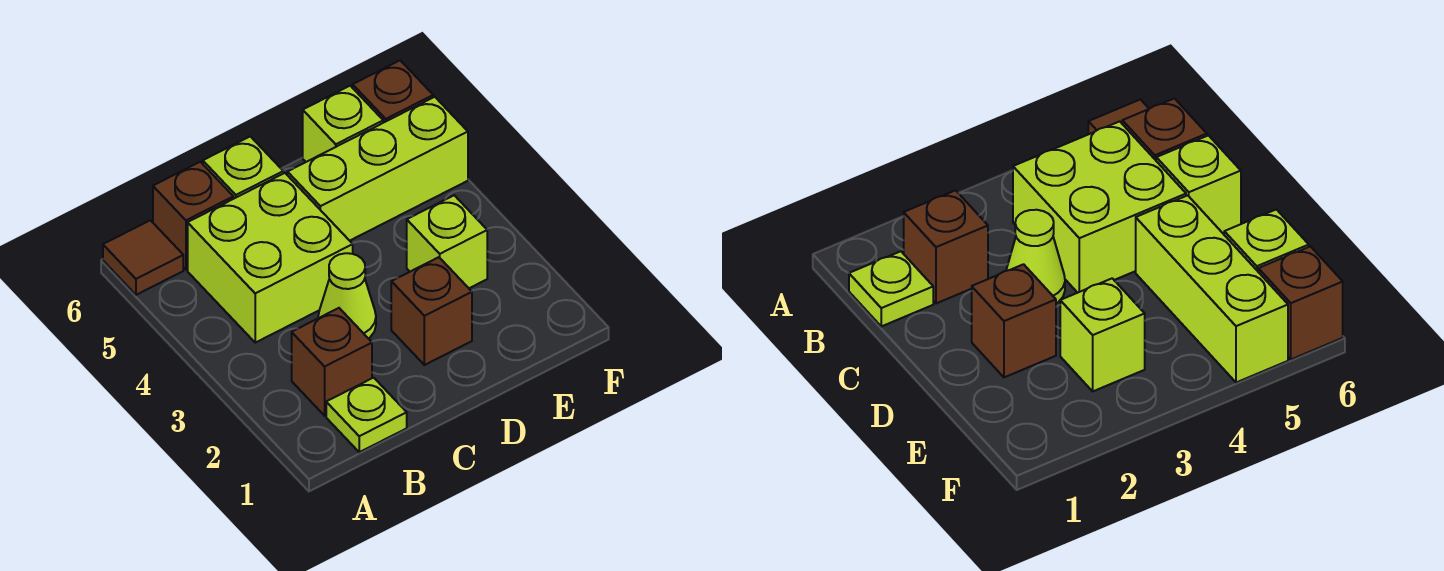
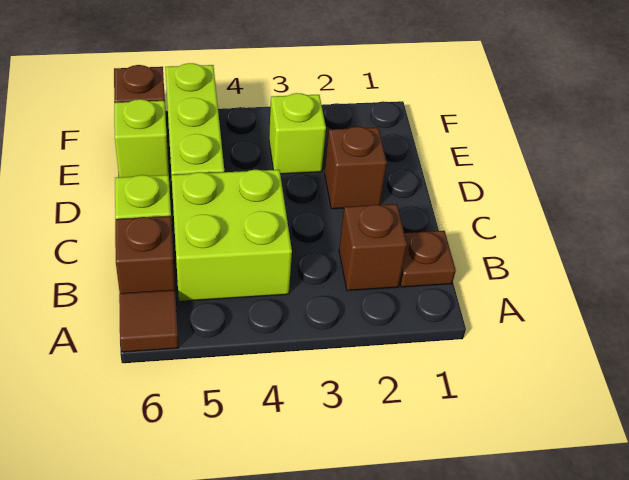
lime plate B1 level 1 -> brown plate B1 level 1
lime cone C3 level 1 -> none

